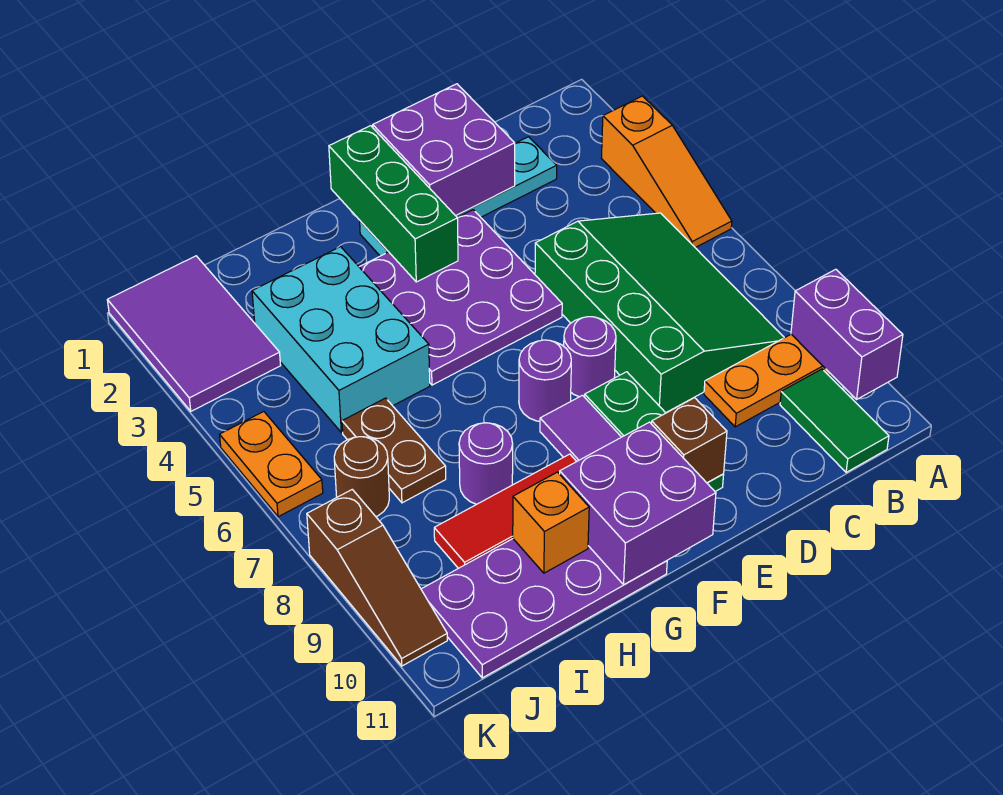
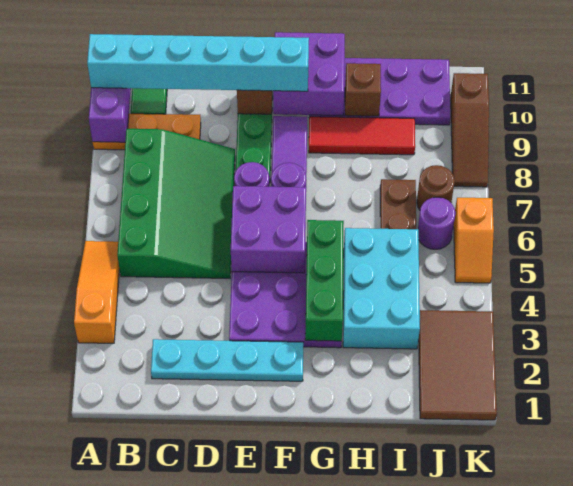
none -> cyan brick A10:F10 level 3
green slope B5:D8 level 1 top D -> green slope B5:D8 level 1 top B
purple brick D1:E2 level 2 -> purple brick E5:F6 level 2
green brick F1:F3 level 2 -> green brick G3:G5 level 2
purple round brick H8 level 1 -> purple round brick J6 level 1
orange brick H10 level 2 -> brown brick H10 level 2
purple tile J1:K3 level 1 -> brown tile J1:K3 level 1
orange plate K5:K6 level 1 -> orange slope K5:K6 level 1 top 6
brown slope K8:K10 level 1 top 8 -> brown slope K8:K10 level 1 top 10

